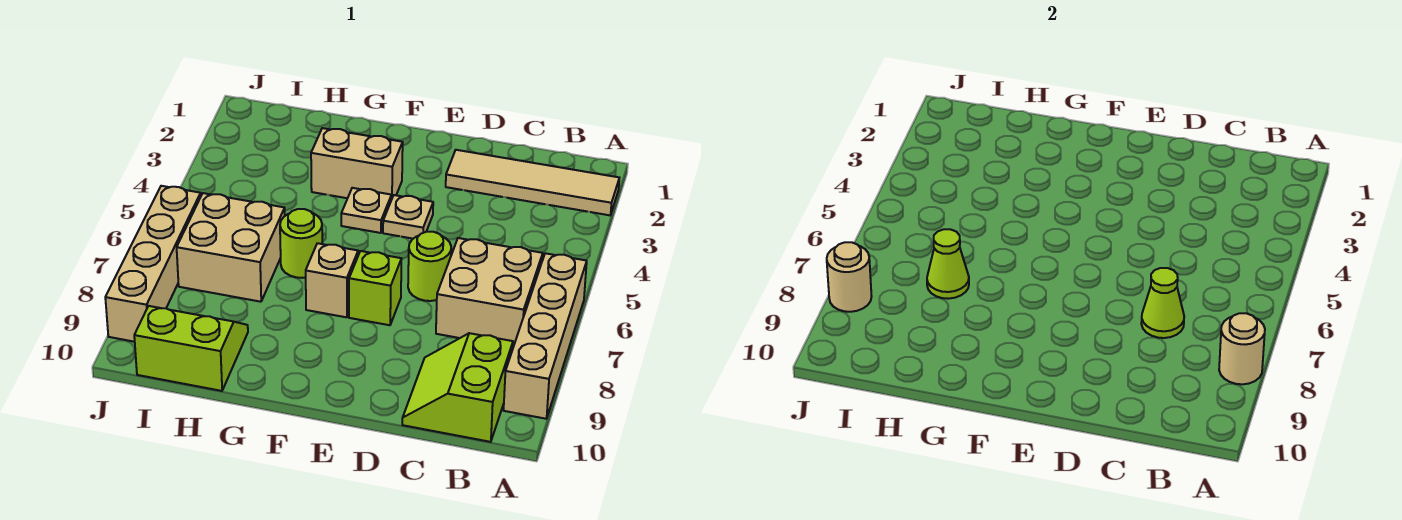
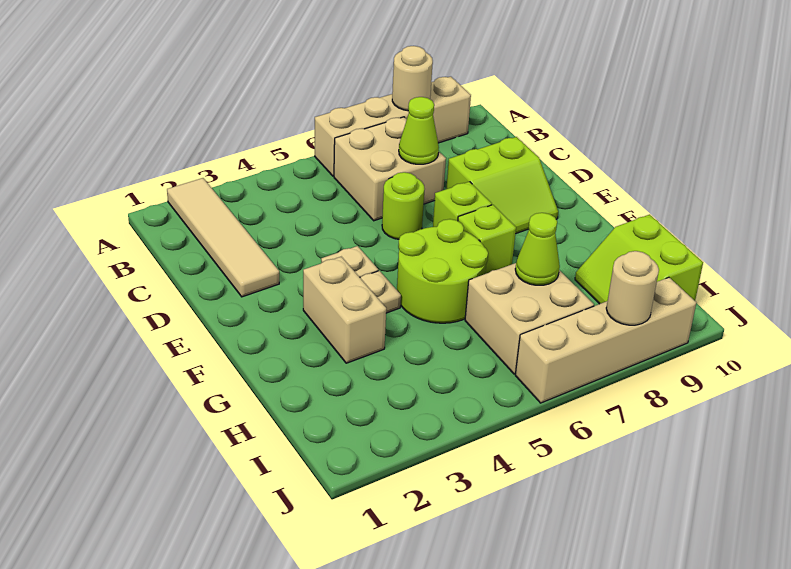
lime slope B9:C10 level 1 top B -> lime slope D8:E9 level 1 top D
tan brick F7 level 1 -> lime brick F7 level 1
lime round brick G6 level 1 -> lime round brick F5:G6 level 1

